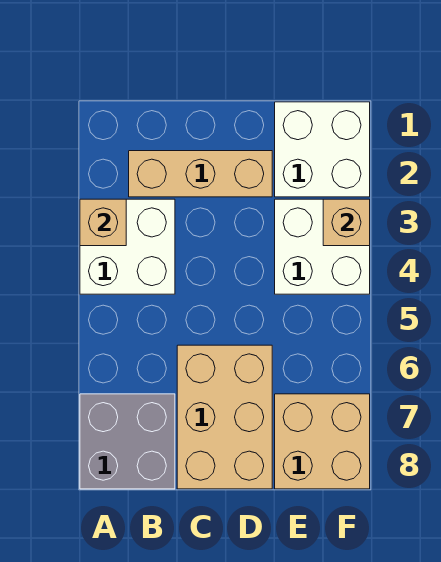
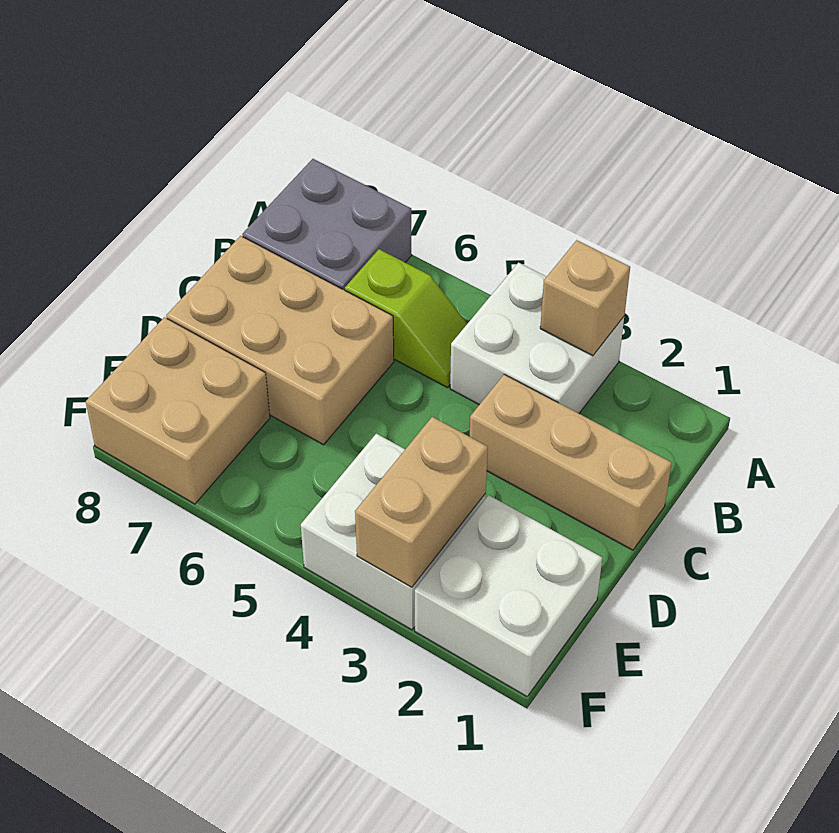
tan brick B2:D2 level 1 -> tan brick C1:C3 level 1
none -> lime slope B5:B6 level 1 top 6
tan brick F3 level 2 -> tan brick E3:F3 level 2

